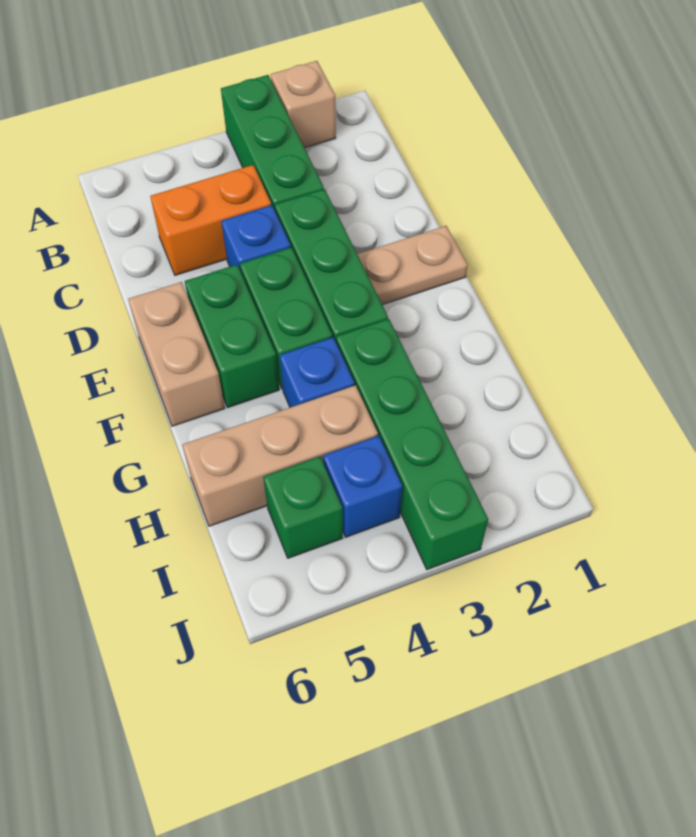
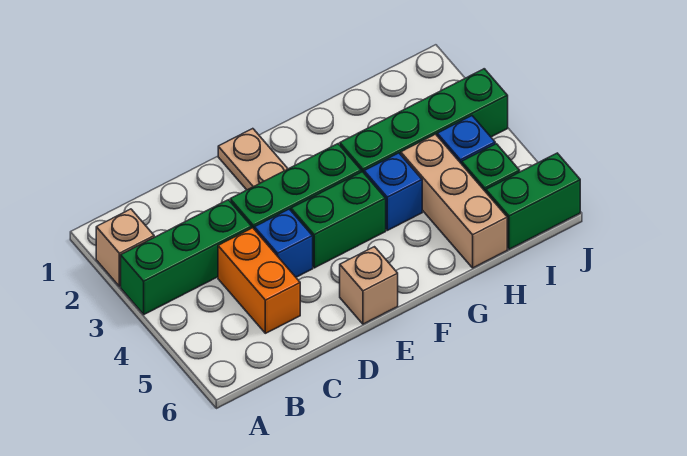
green brick E5:F5 level 1 -> green brick I6:J6 level 1
tan brick E6:F6 level 1 -> tan brick E6 level 1

